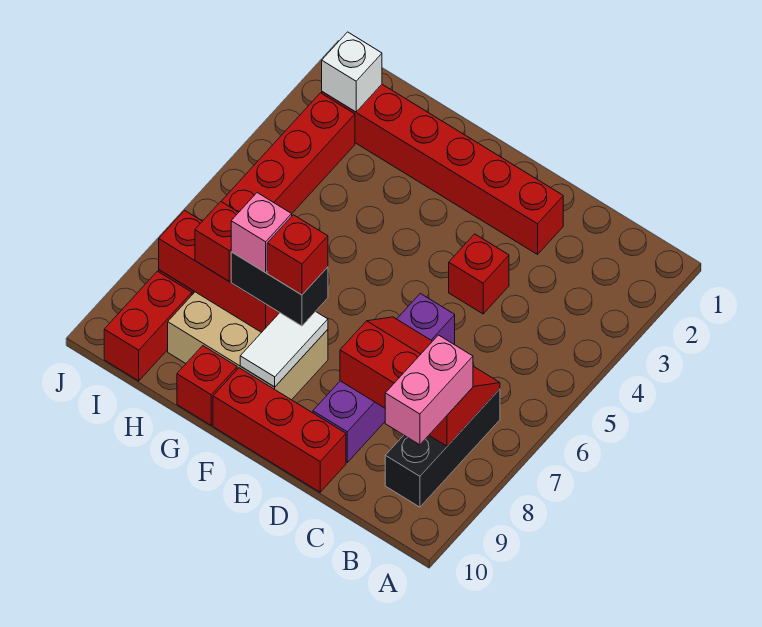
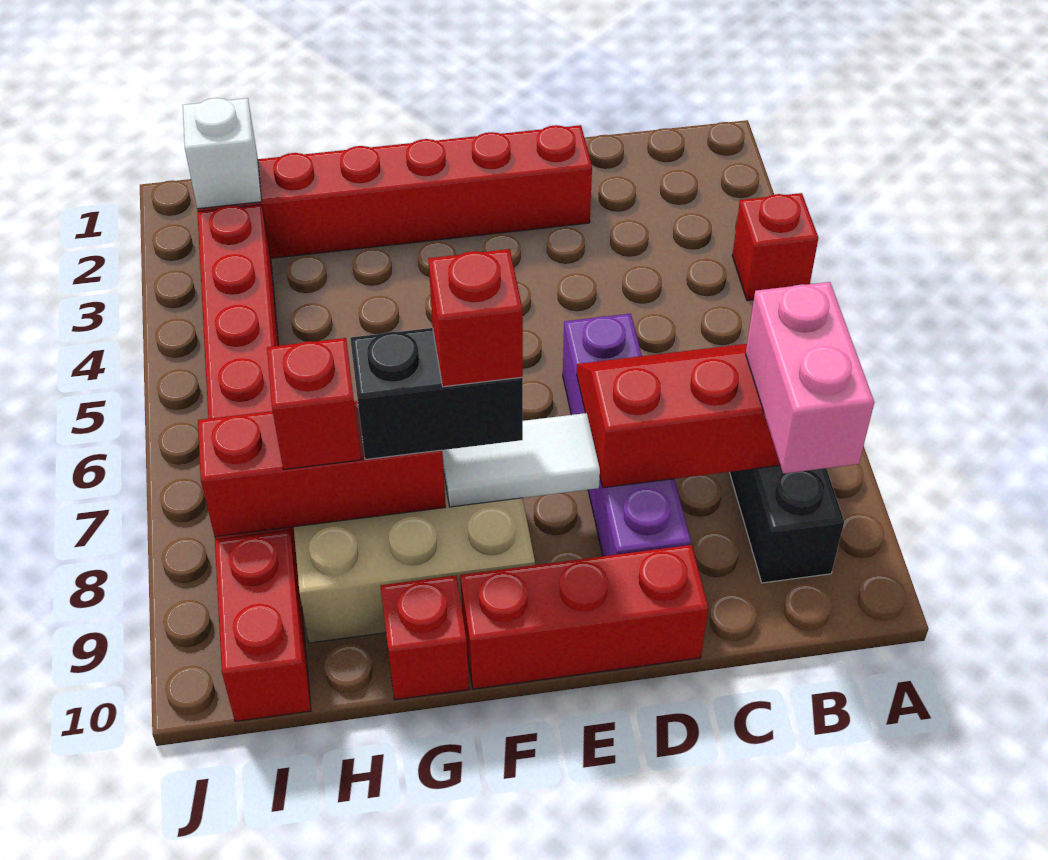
red brick D4 level 1 -> red brick A4 level 1
white tile F8:F9 level 2 -> white tile E8:F8 level 2
pink brick G8 level 4 -> none

